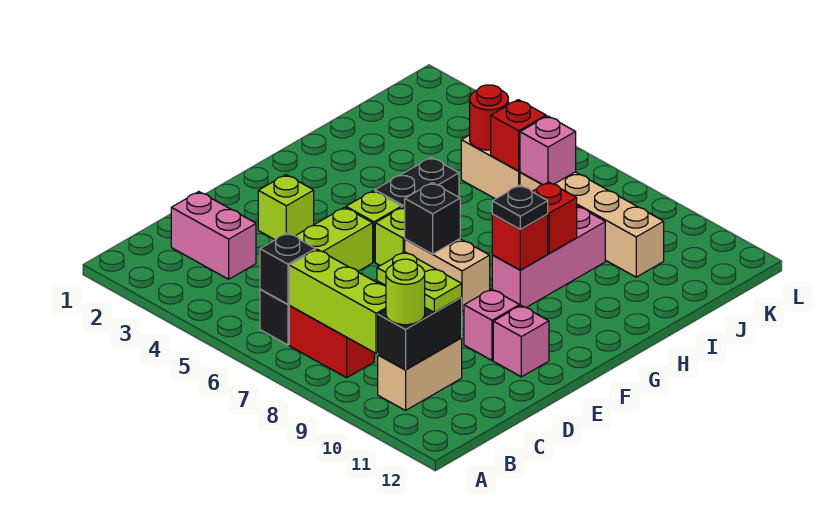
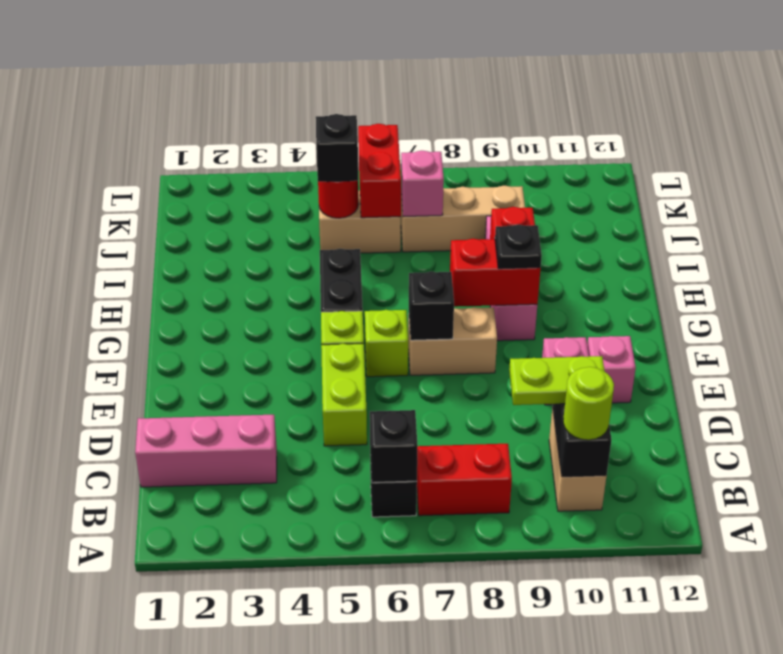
lime brick B7:B9 level 2 -> none
pink brick C2:C3 level 1 -> pink brick C1:C3 level 1
lime brick E3 level 1 -> none
red brick G9 level 2 -> red brick G8:G9 level 2
none -> black brick J5 level 3
red brick J6 level 2 -> red brick J6:K6 level 2
tan brick J7:J10 level 1 -> tan brick J7:J9 level 1

